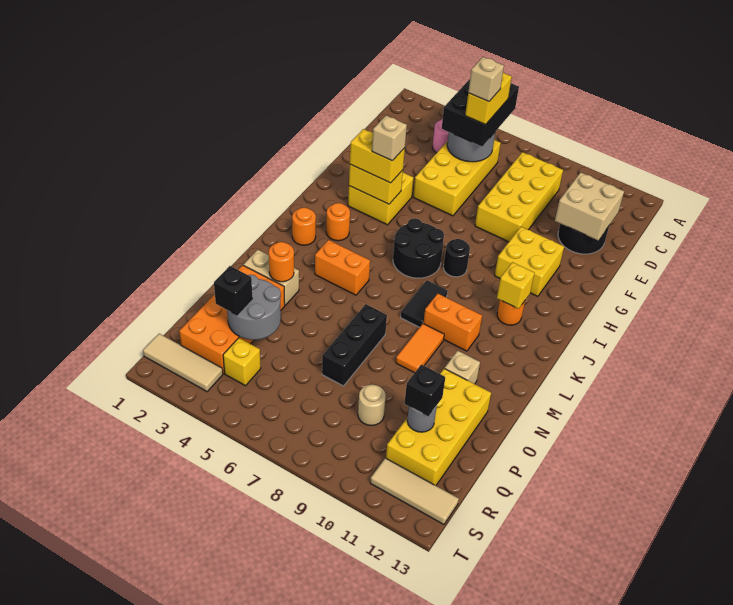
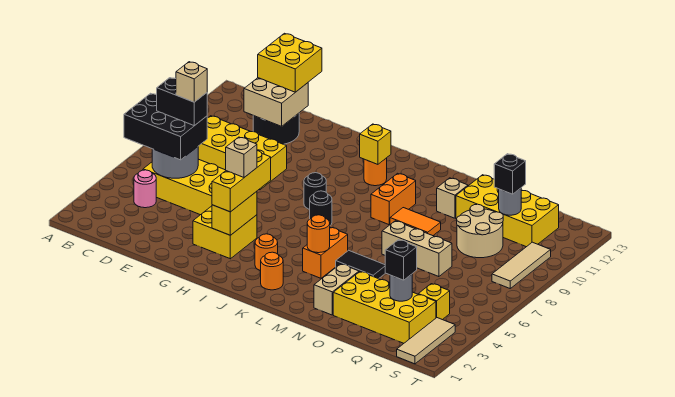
yellow brick C6:D6 level 4 -> black brick C6:D6 level 4
yellow brick G10:H11 level 1 -> yellow brick D12:E13 level 3
yellow brick H3:H4 level 3 -> yellow brick H3:H5 level 3
black round brick I6:J7 level 1 -> black round brick J7 level 1
black tile K8:L8 level 1 -> black tile M5:N5 level 1
orange round brick N3 level 2 -> orange round brick L4 level 2
black brick N7:P7 level 1 -> tan brick N7:P7 level 1
orange brick O2:R3 level 1 -> yellow brick O2:R3 level 1
grey round brick P3:Q4 level 2 -> grey round brick Q3 level 2
tan round brick Q9 level 1 -> tan round brick P9:Q10 level 1
tan tile S11:S13 level 1 -> tan tile S8:S10 level 1

